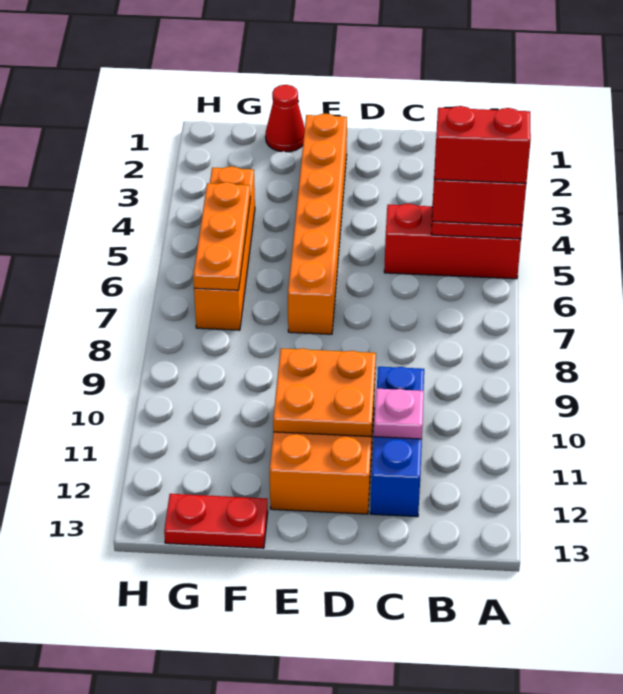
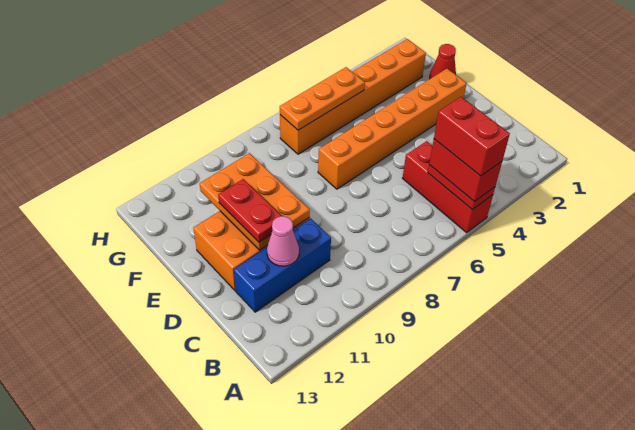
pink plate C11 level 2 -> pink cone C11 level 2
orange plate D10:E11 level 2 -> orange plate D10:F11 level 2
red plate F13:G13 level 1 -> red plate D11:E11 level 3
orange brick G4:G7 level 1 -> orange brick G2:G7 level 1

